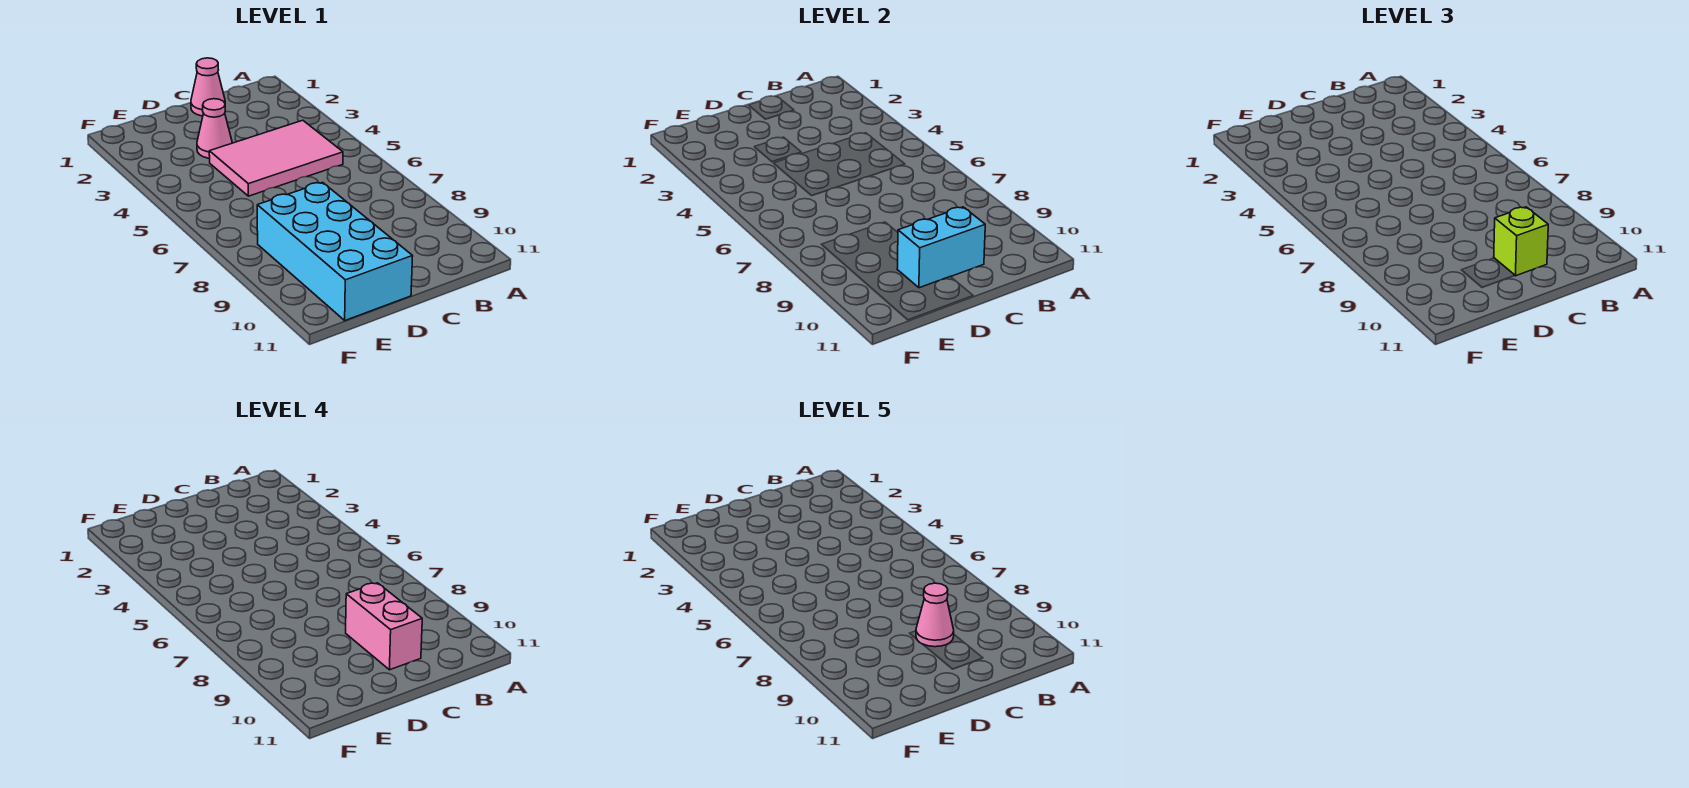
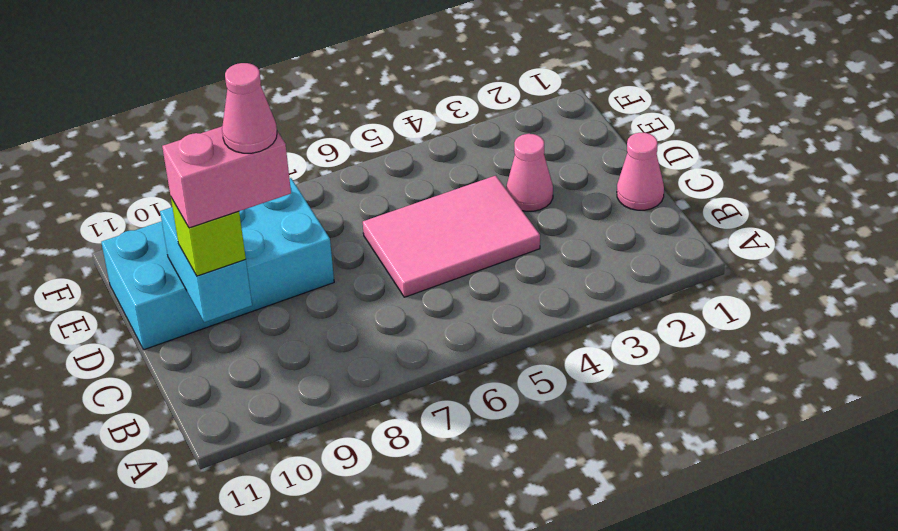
pink tile B4:D5 level 1 -> pink tile C4:D6 level 1

